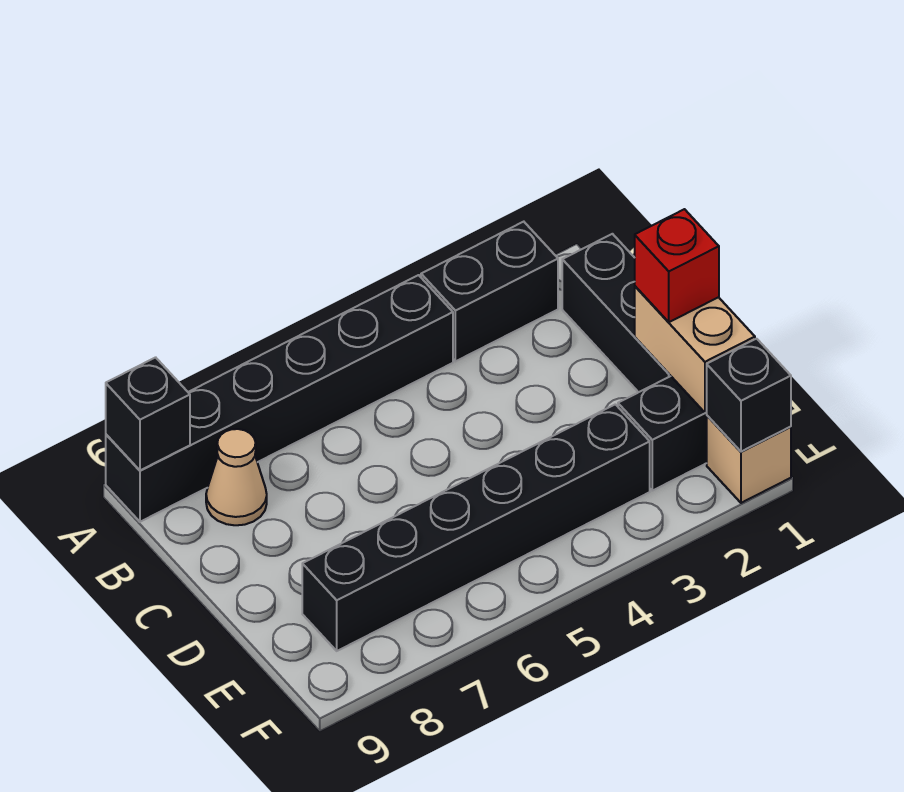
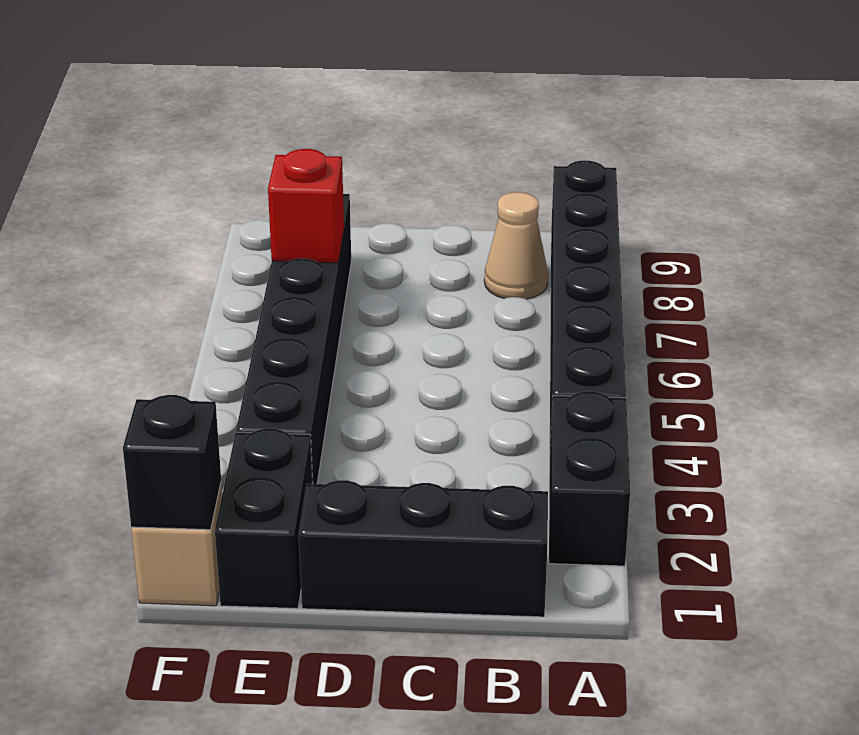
black brick A9 level 2 -> none
tan brick D1:E1 level 2 -> none
red brick D1 level 3 -> red brick E7 level 2

